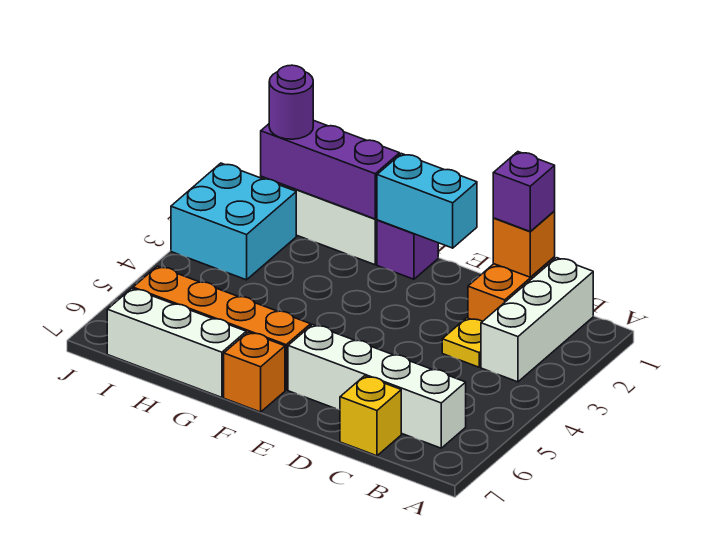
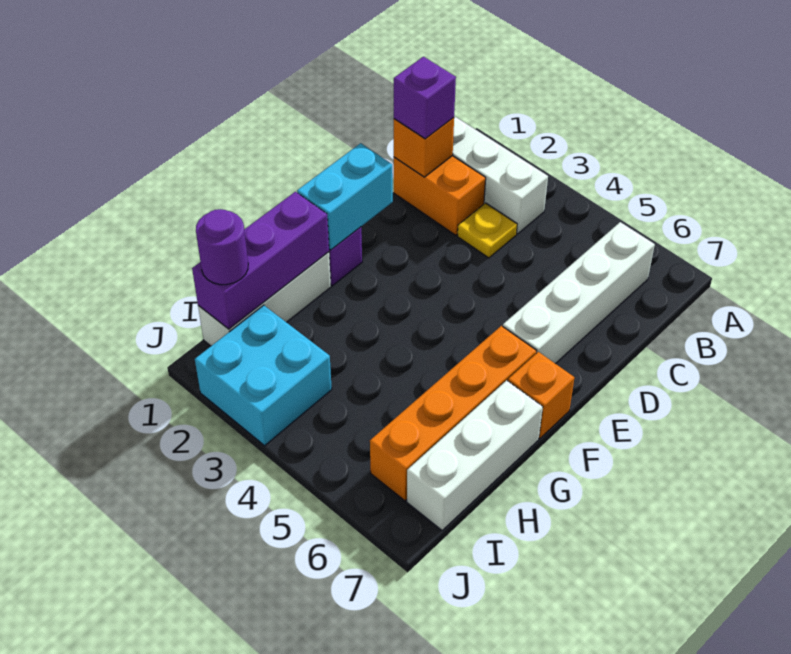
yellow brick C7 level 1 -> none

